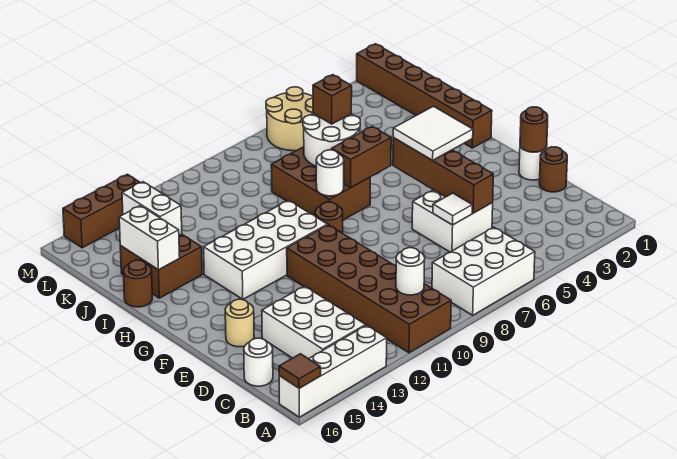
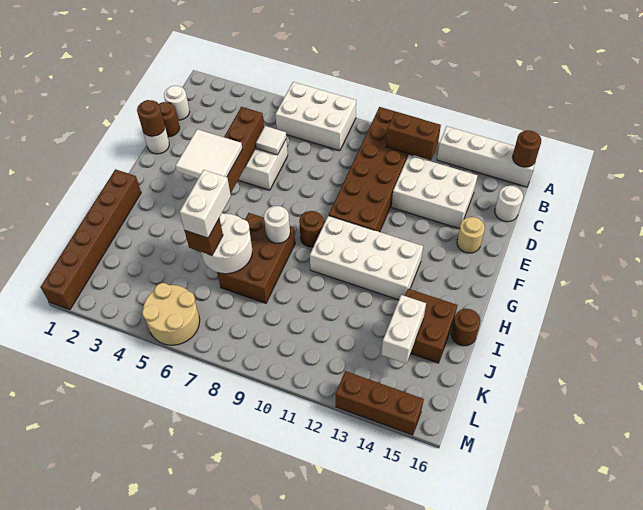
brown tile A16 level 2 -> brown round brick A16 level 2
white round brick B10 level 2 -> white round brick C1 level 1
white brick B13:D14 level 1 -> white brick C12:D14 level 1
brown brick H6:H7 level 2 -> brown brick B11:B12 level 2
white brick I15:J15 level 2 -> white brick I6:J6 level 4

